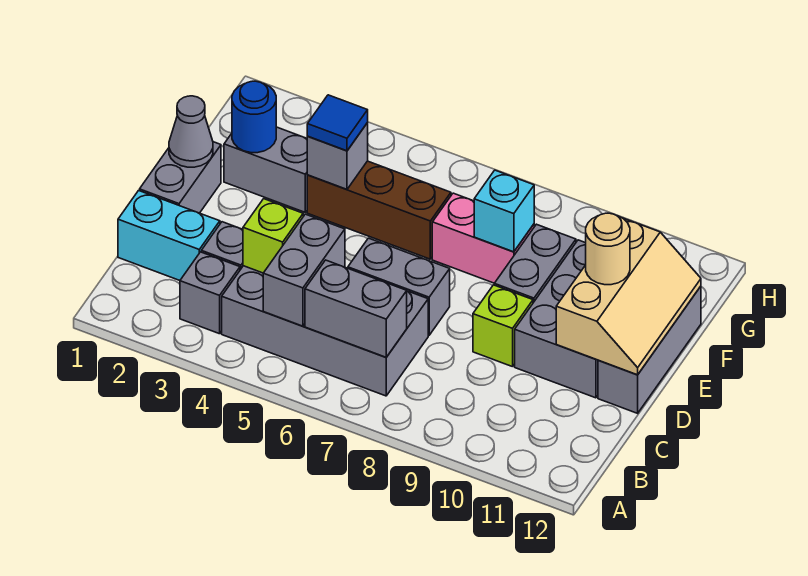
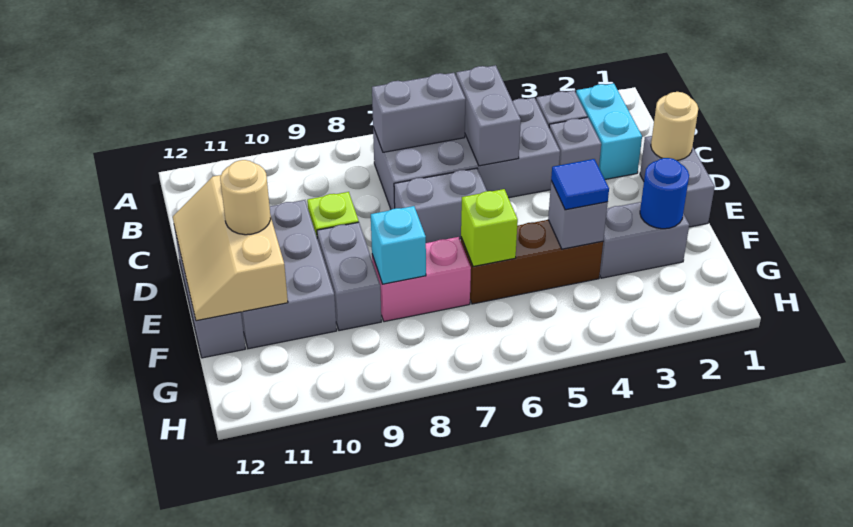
cyan brick C1:C2 level 1 -> cyan brick B2:C2 level 1
lime brick C4 level 2 -> lime brick F6 level 2
none -> tan round brick D1 level 2
grey cone E1 level 2 -> none

